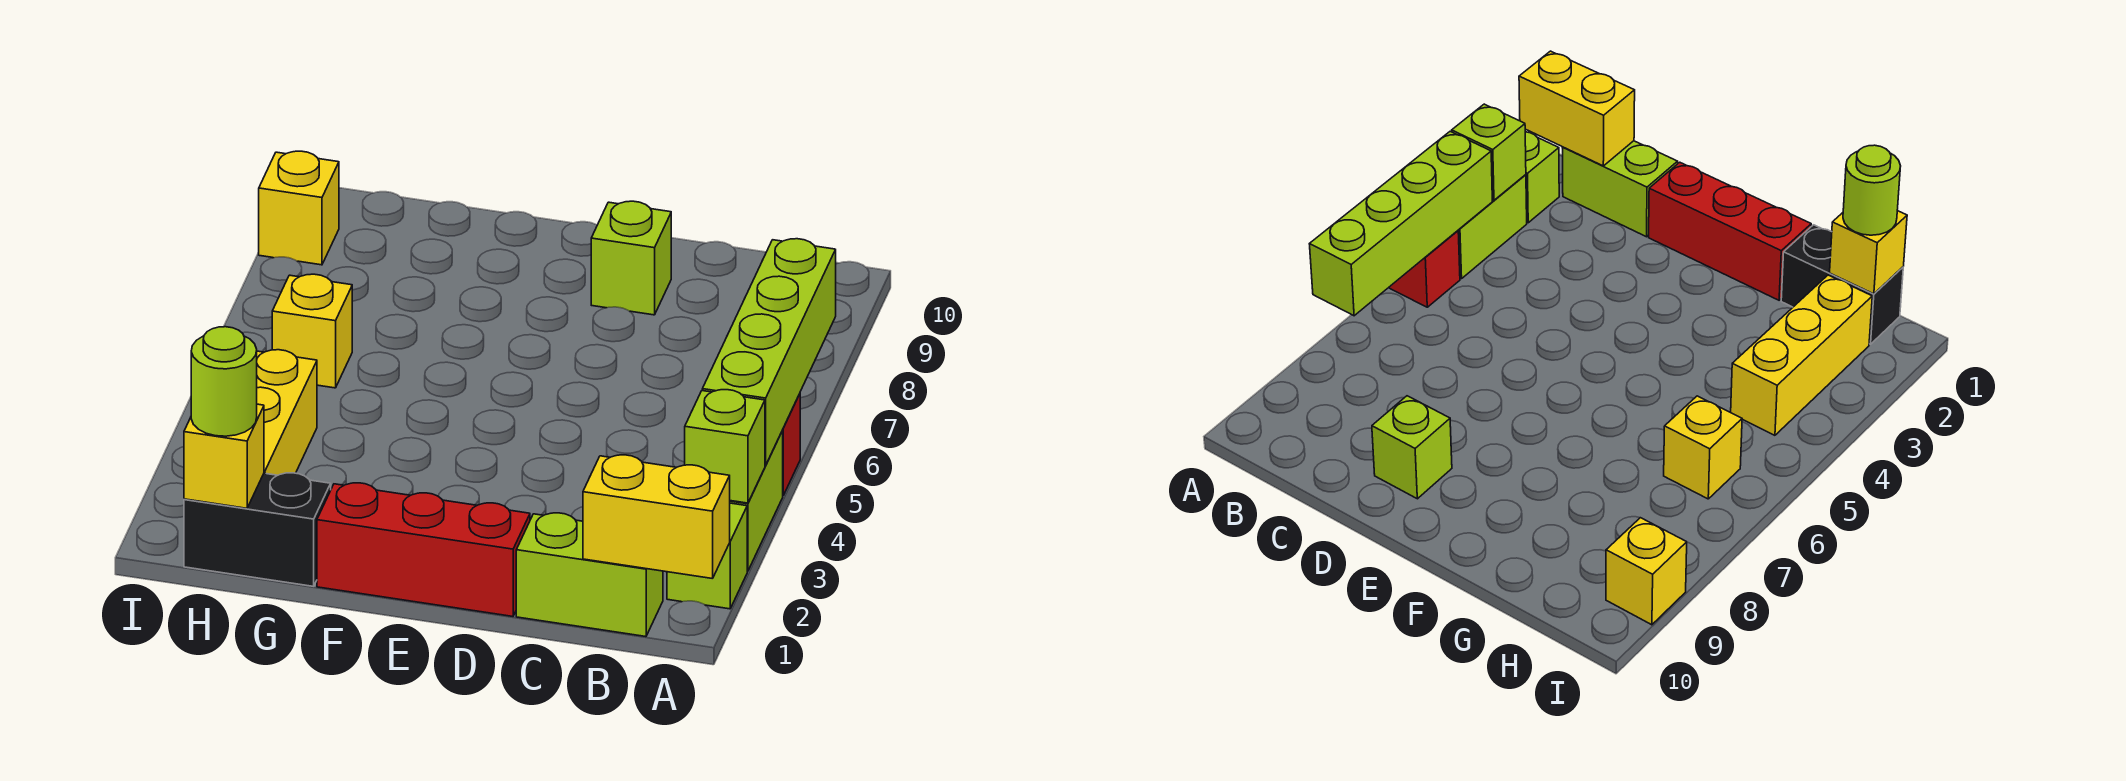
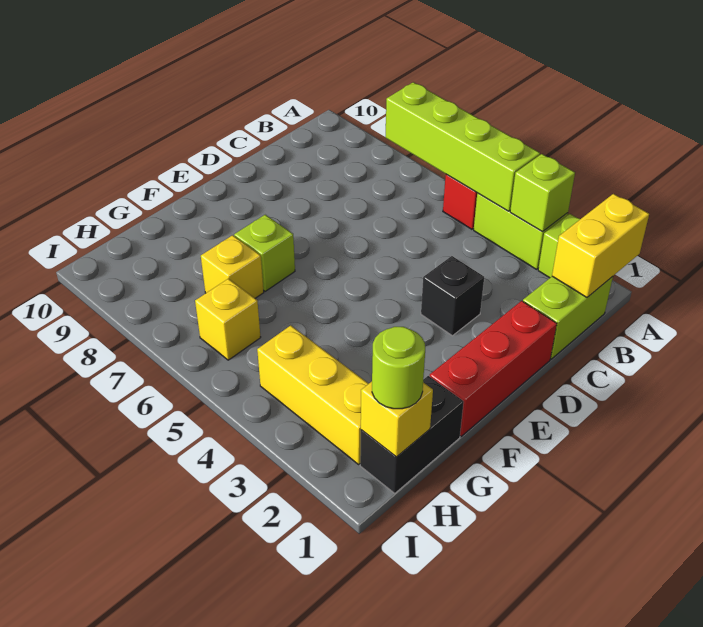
none -> black brick D3 level 1
lime brick D9 level 1 -> lime brick F7 level 1
yellow brick I9 level 1 -> yellow brick G7 level 1

